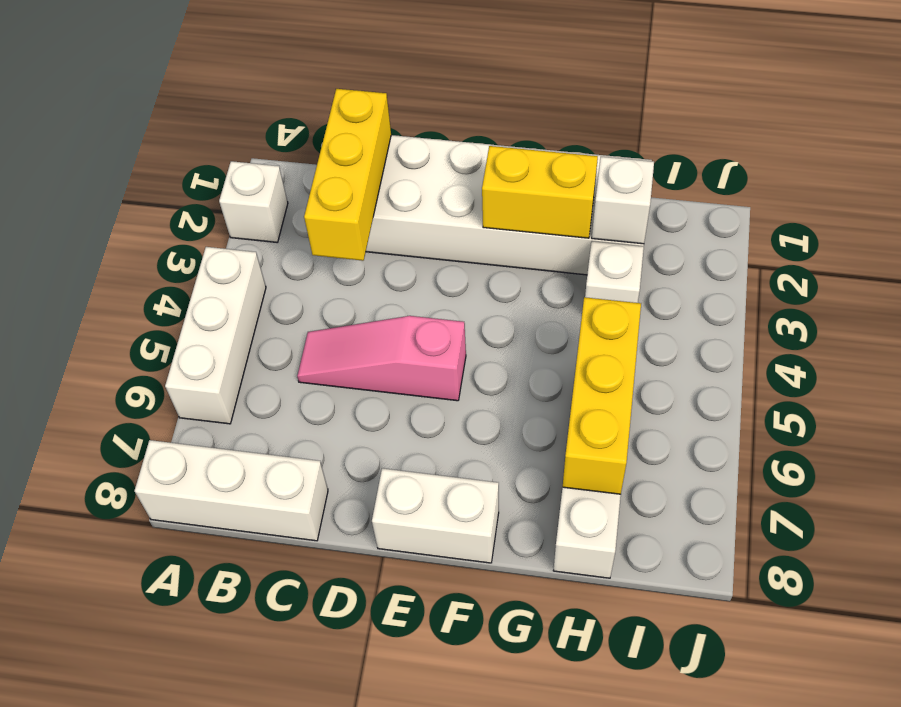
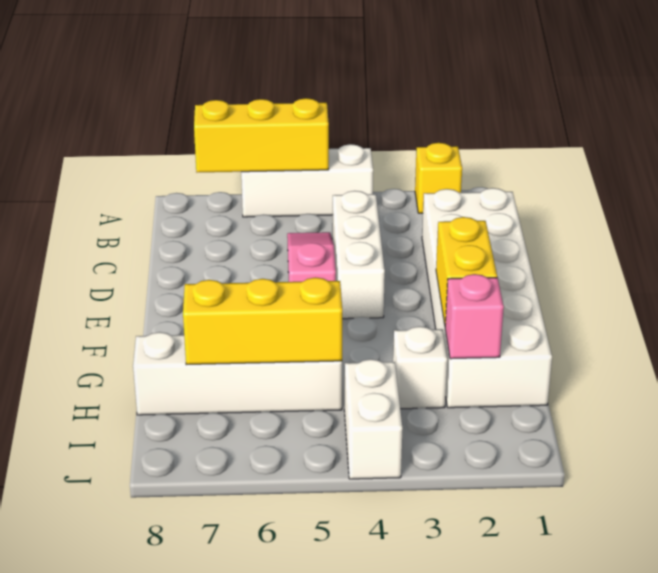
white brick A2 level 1 -> yellow brick A2 level 1
white brick A8:C8 level 1 -> white brick C4:E4 level 1
yellow brick C1:C3 level 2 -> yellow brick A5:A7 level 2
white brick E8:F8 level 1 -> white brick I4:J4 level 1
white brick H2 level 2 -> pink brick H2 level 2

